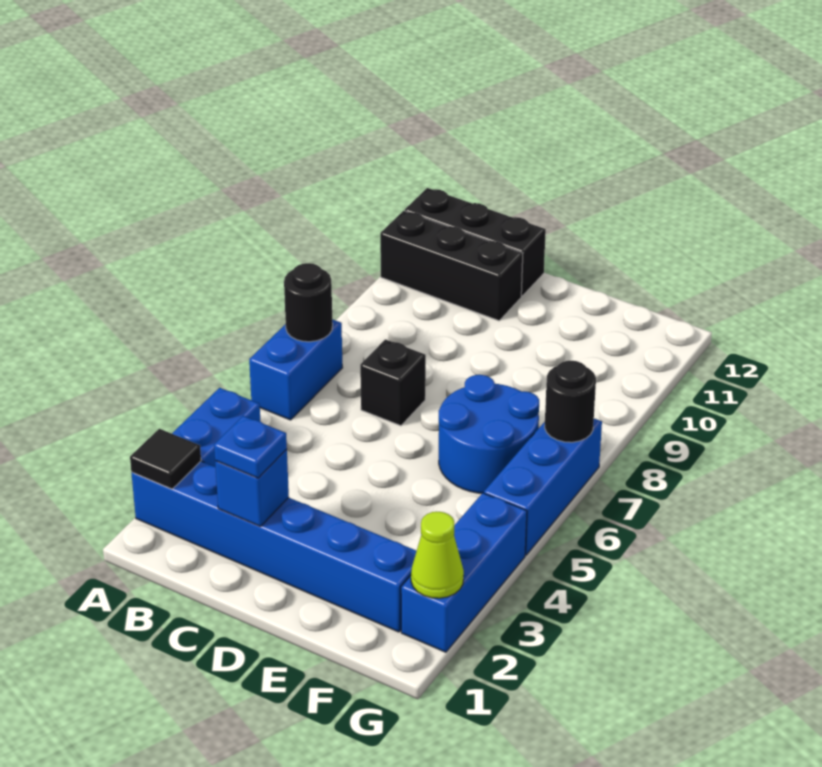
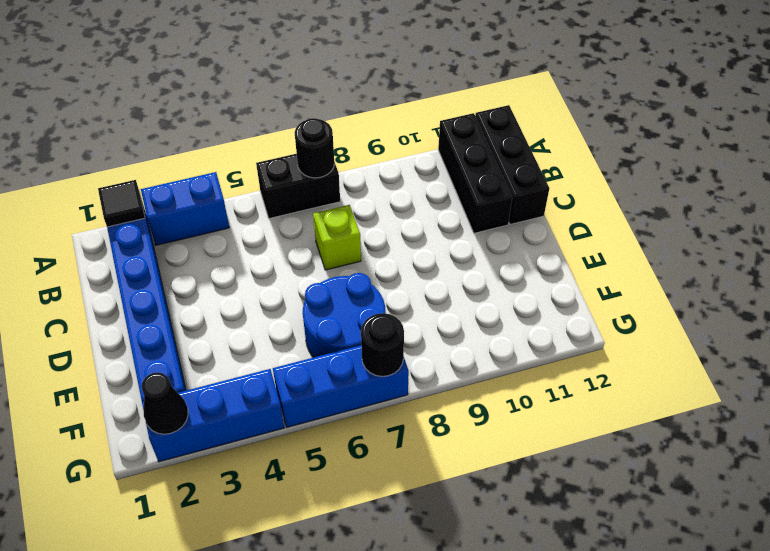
blue brick A6:A7 level 1 -> black brick A6:A7 level 1
blue brick C2 level 2 -> none
blue plate C2 level 3 -> none
black brick C7 level 1 -> lime brick C7 level 1
lime cone G2 level 2 -> black cone G2 level 2

